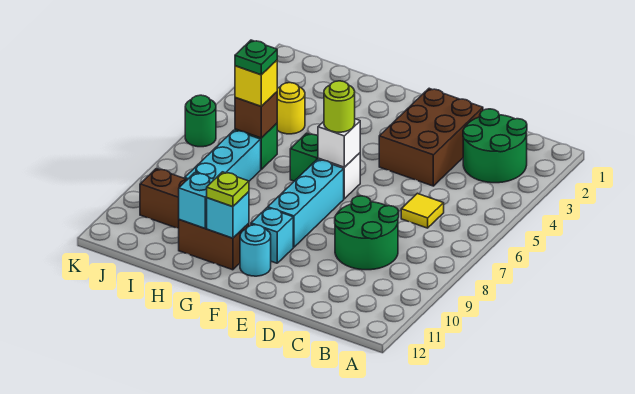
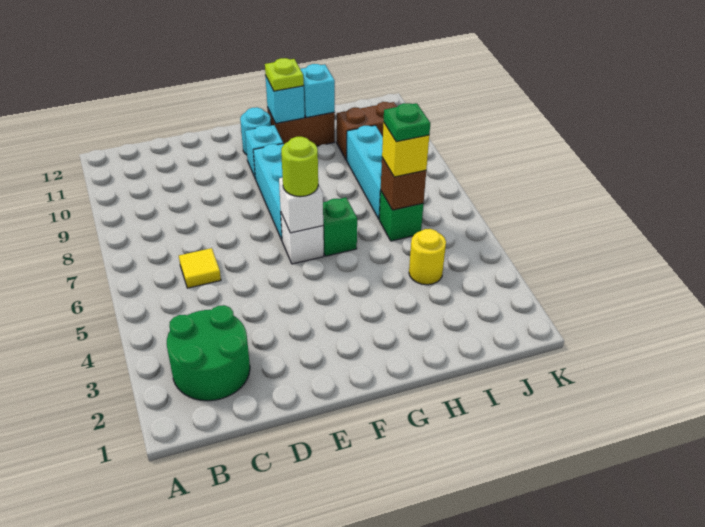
green round brick C8:D9 level 1 -> none
brown brick D2:E4 level 1 -> none
green round brick K6 level 1 -> none

